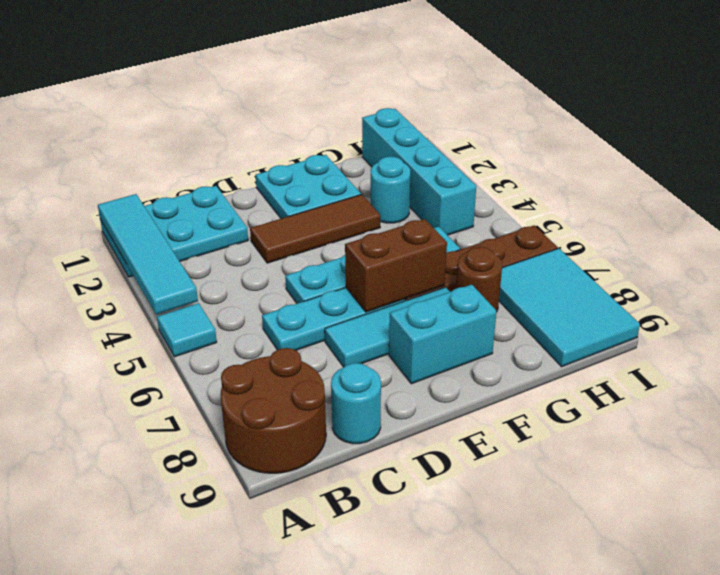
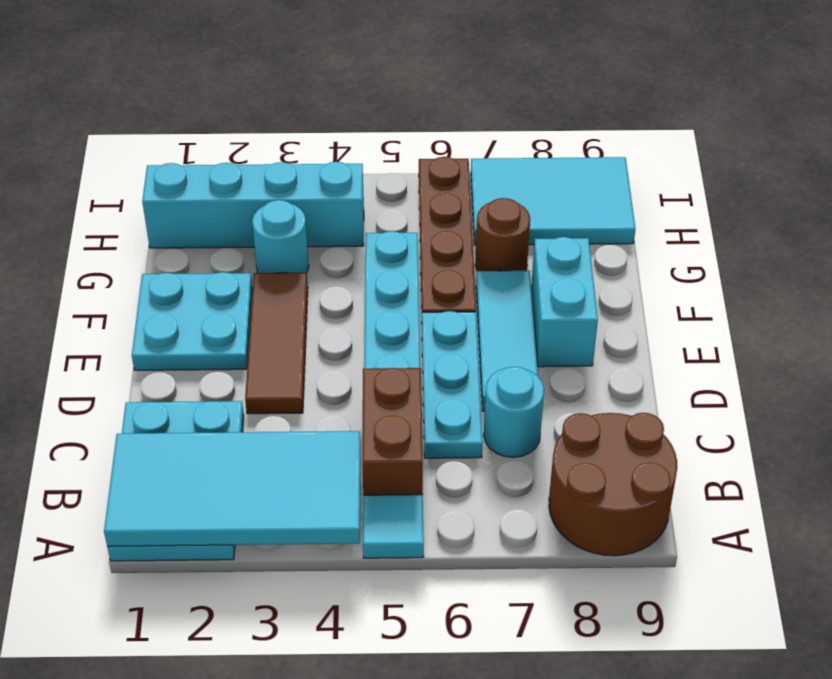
cyan tile A1:A4 level 2 -> cyan tile A1:B4 level 2
cyan round brick C9 level 1 -> cyan round brick C7 level 1
brown brick E6:F6 level 2 -> brown brick B5:C5 level 1

